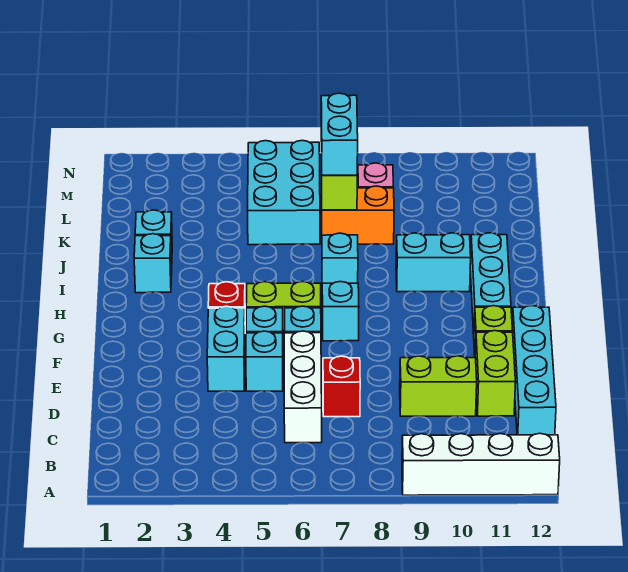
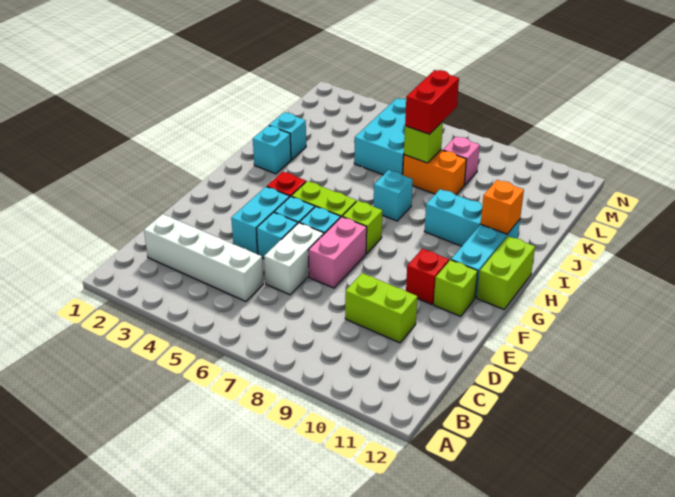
white brick A9:A12 level 1 -> white brick C2:C5 level 1
white brick C6:E6 level 1 -> white brick D6:E6 level 1
cyan brick C12:F12 level 1 -> none
red brick D7 level 1 -> red brick F10 level 1
lime brick D11:E11 level 1 -> lime brick G12:H12 level 1
none -> pink brick E7:F7 level 1
cyan brick G7 level 1 -> lime brick G7 level 1
none -> orange brick I11 level 2
cyan brick K7:L7 level 3 -> red brick K7:L7 level 3

